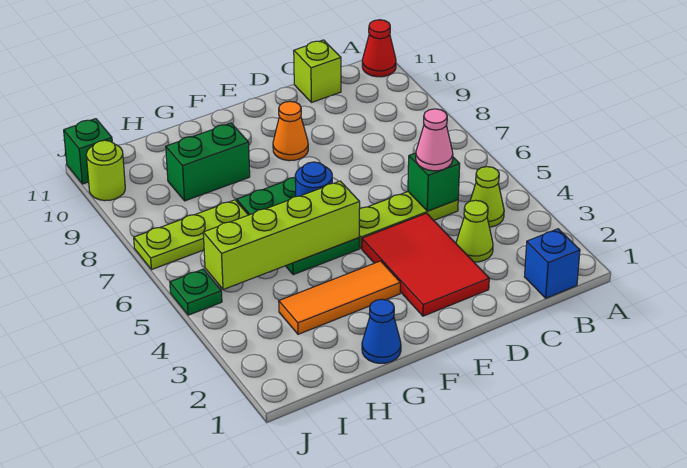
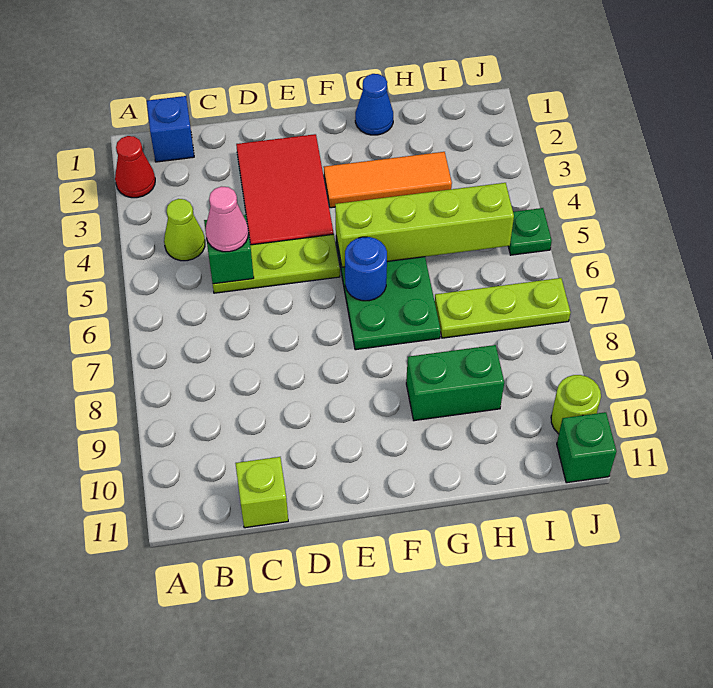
red cone A11 level 1 -> red cone A2 level 1
lime cone C3 level 1 -> none
orange cone E9 level 1 -> none

